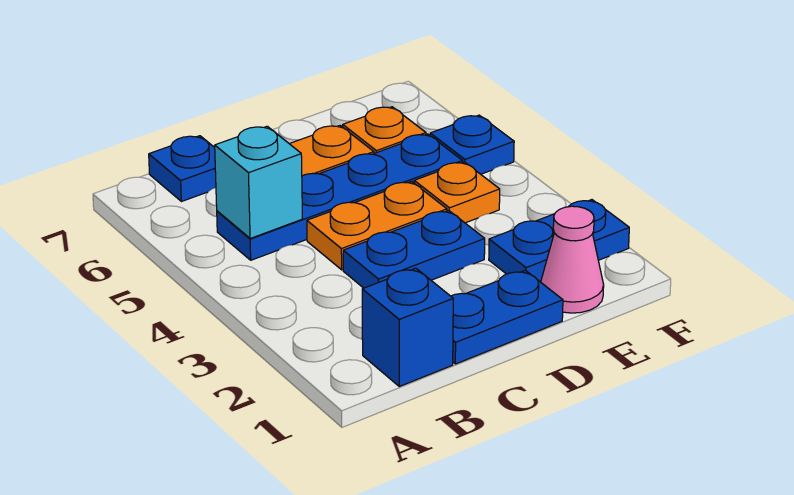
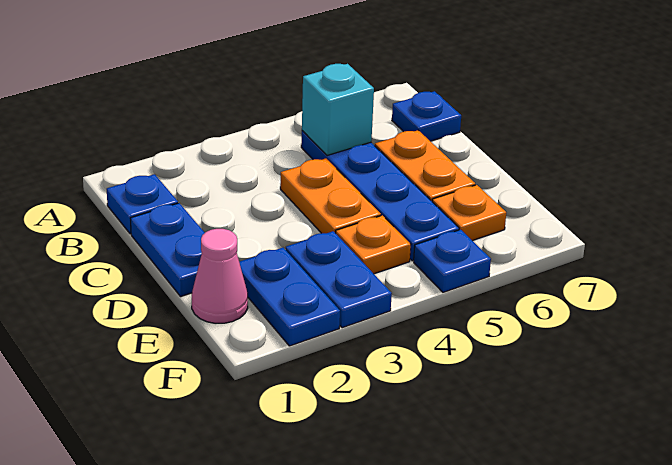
blue brick B1 level 1 -> blue plate B1 level 1
blue plate C3:D3 level 1 -> blue plate E3:F3 level 1

